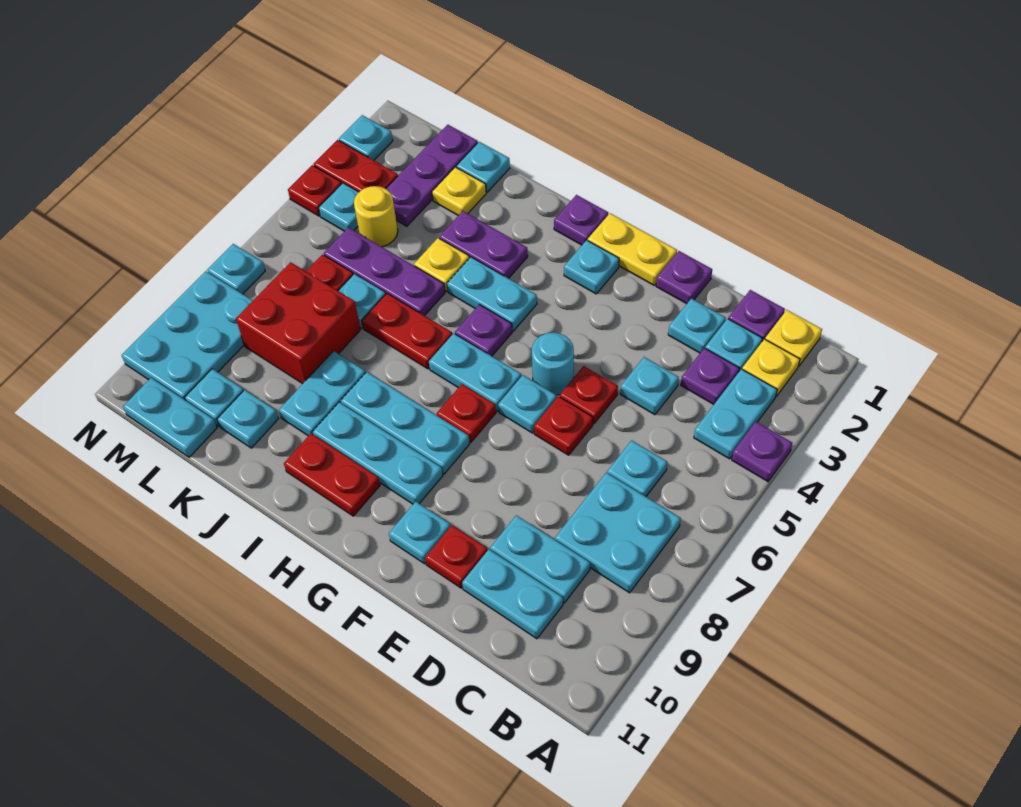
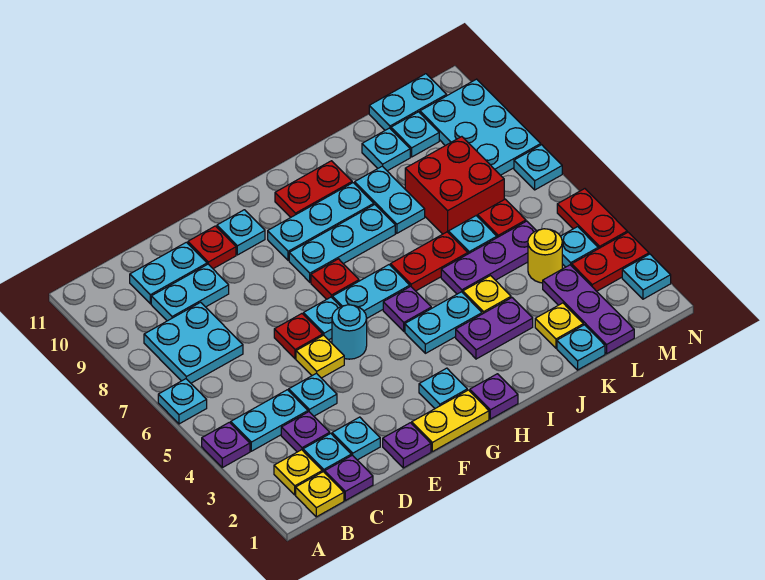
cyan plate B3:B4 level 1 -> cyan plate B4:C4 level 1
cyan plate C6 level 1 -> cyan plate A6 level 1
red plate E5 level 1 -> yellow plate E5 level 1
red plate N4 level 1 -> red plate N4:N5 level 1

